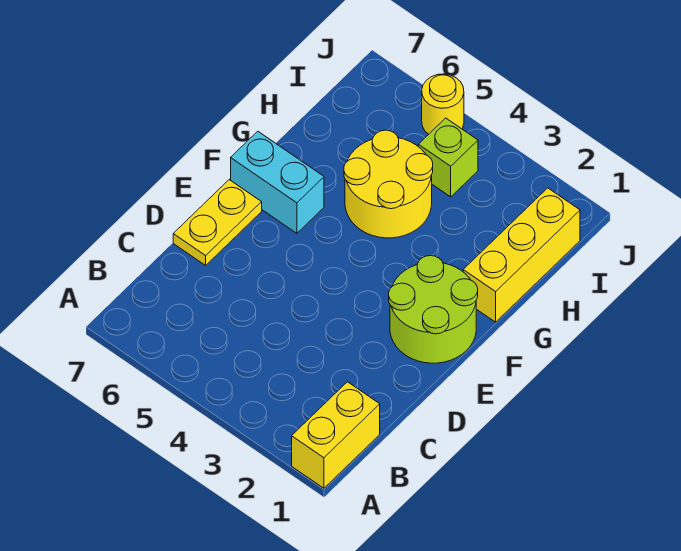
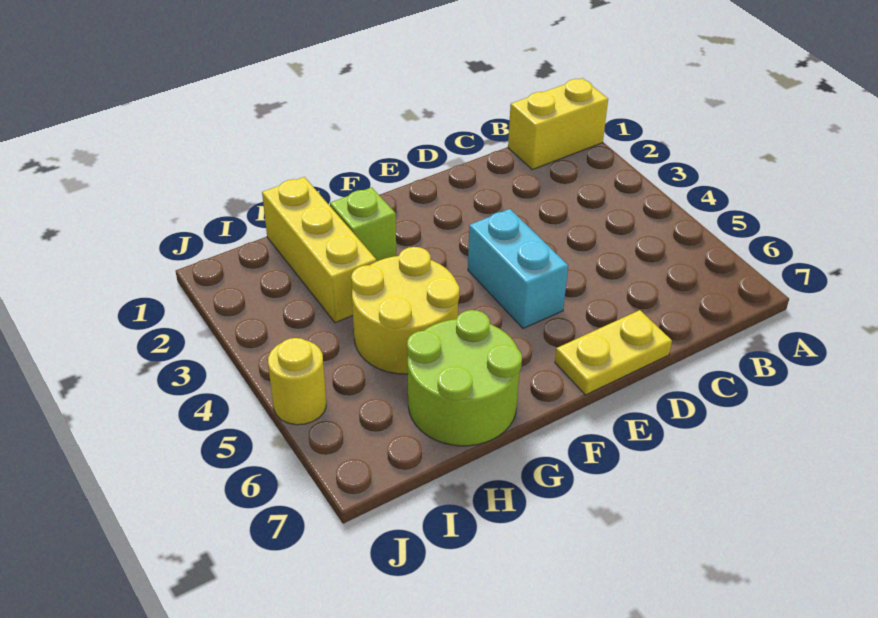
lime round brick E1:F2 level 1 -> lime round brick G6:H7 level 1
cyan brick F6:F7 level 1 -> cyan brick E4:E5 level 1
yellow brick G1:I1 level 1 -> yellow brick H1:H3 level 1
lime brick I4 level 1 -> lime brick G2 level 1

